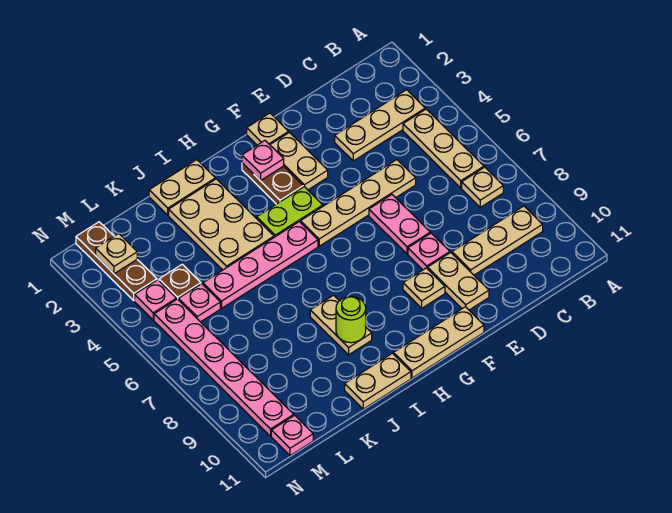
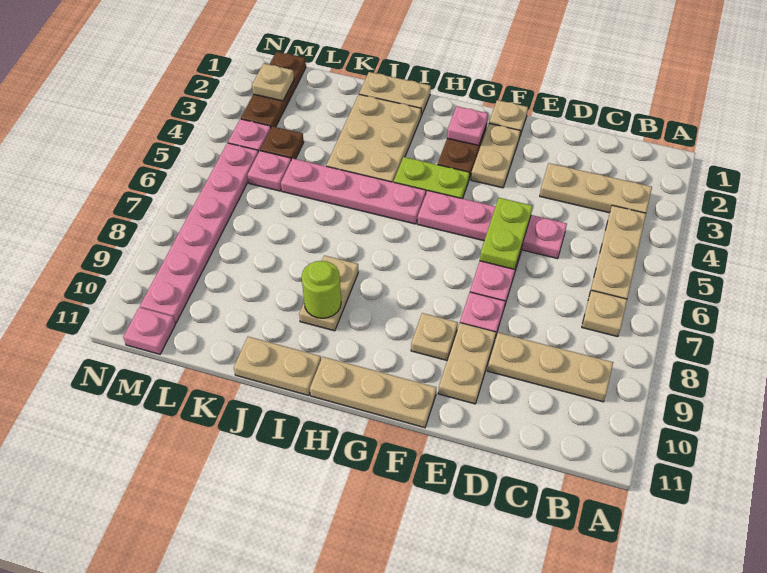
tan plate D5:G5 level 1 -> pink plate D5:G5 level 1
none -> lime plate E5:E6 level 2

